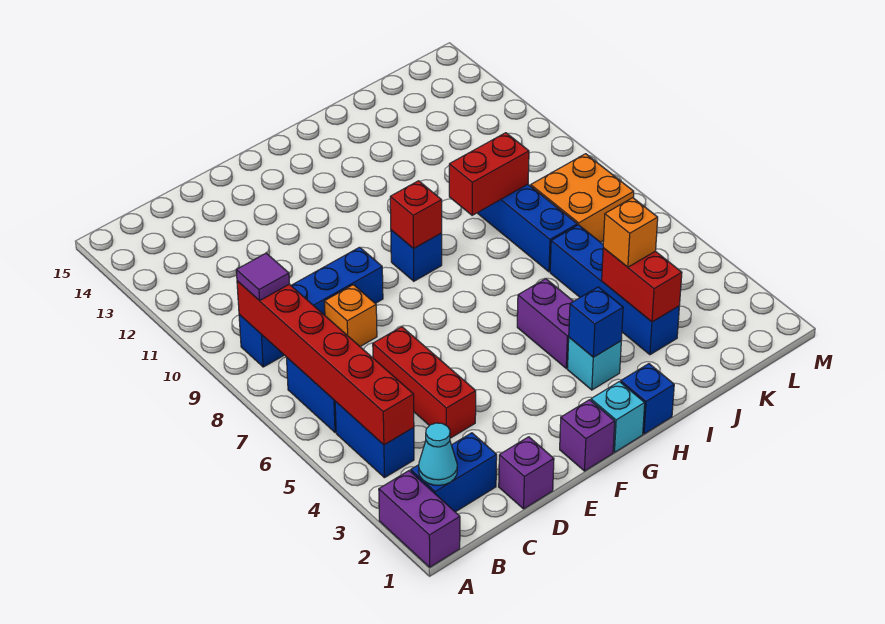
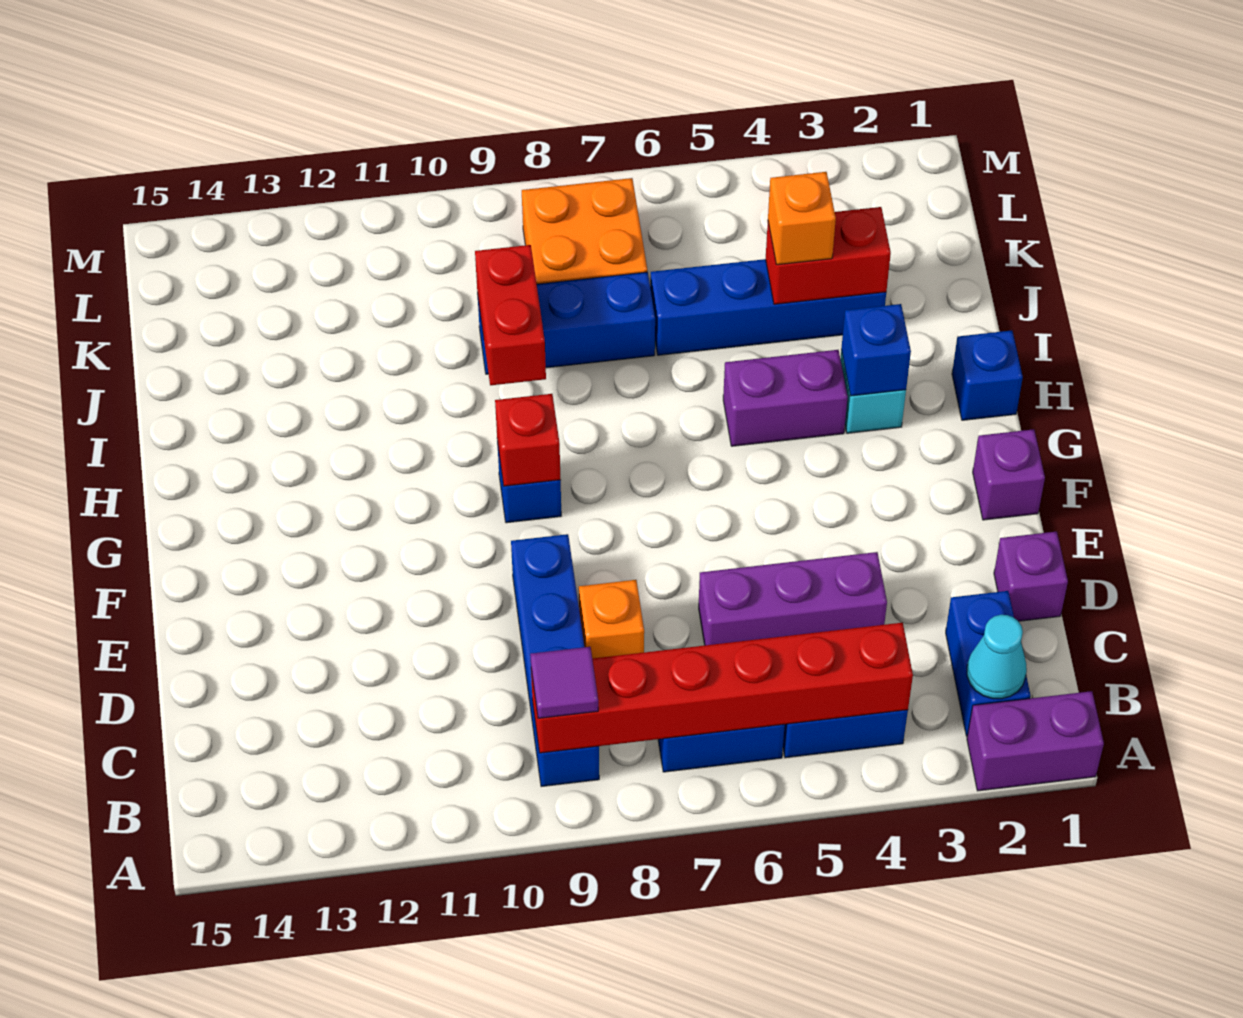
red brick D4:D6 level 1 -> purple brick D4:D6 level 1
cyan brick G1 level 1 -> none

